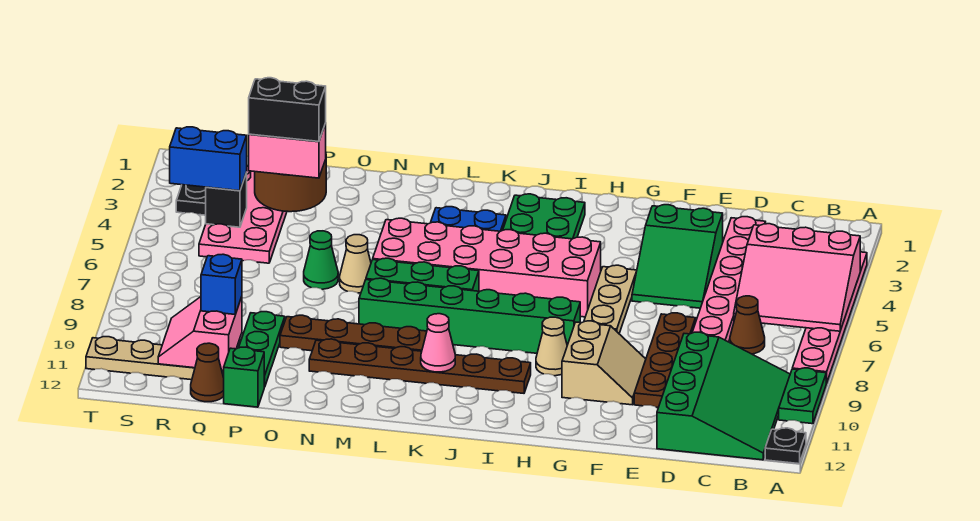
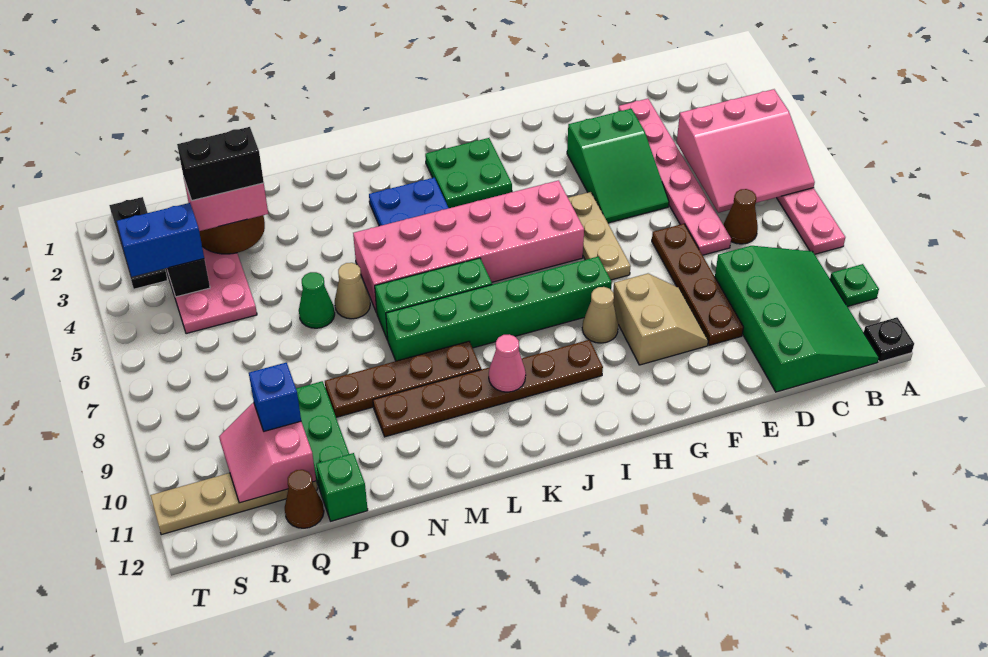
green plate A9:A10 level 1 -> green plate A10 level 1

